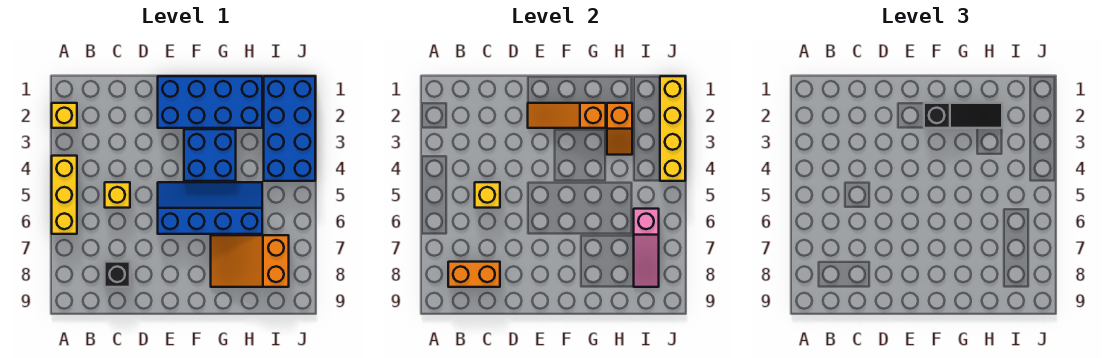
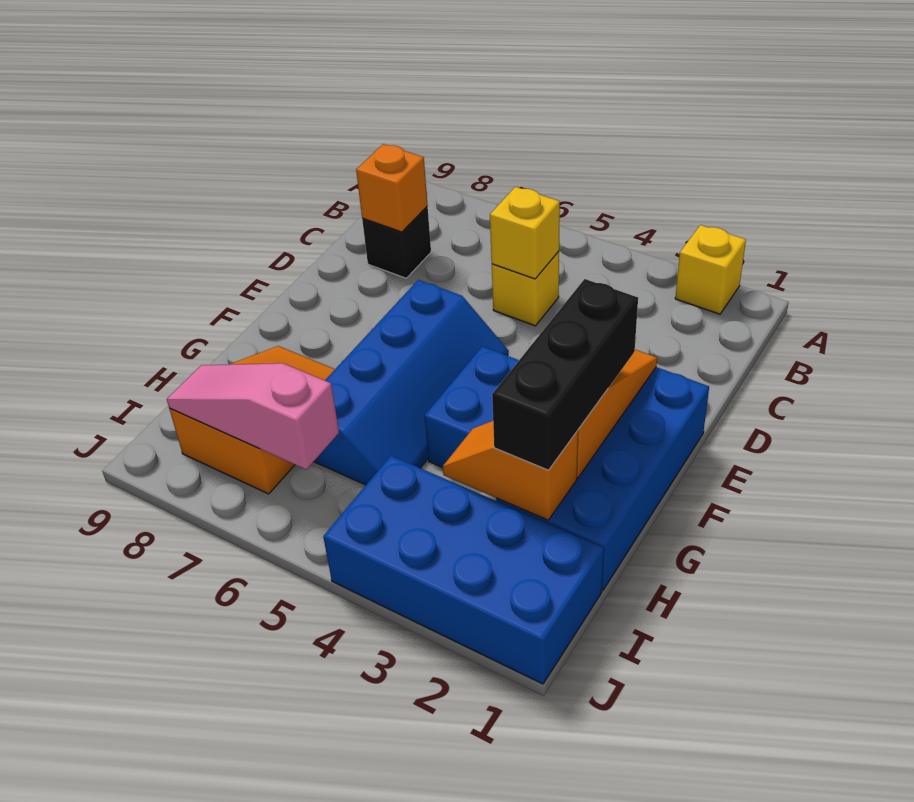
yellow brick A4:A6 level 1 -> none
orange brick B8:C8 level 2 -> orange brick C8 level 2
black slope F2:H2 level 3 top F -> black brick F2:H2 level 3
yellow brick J1:J4 level 2 -> none

